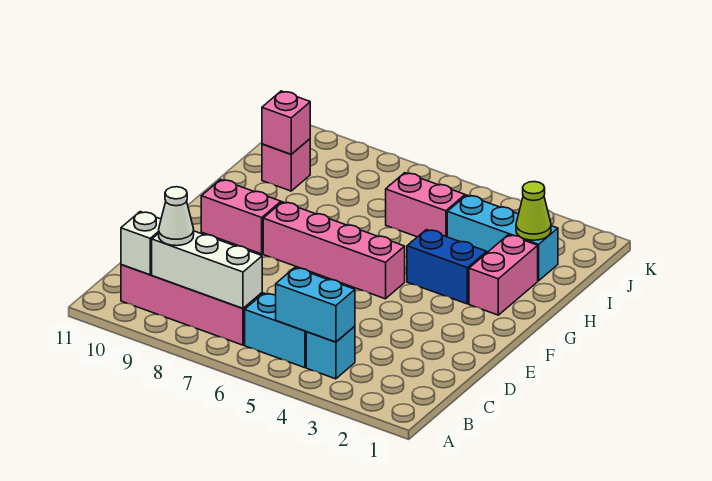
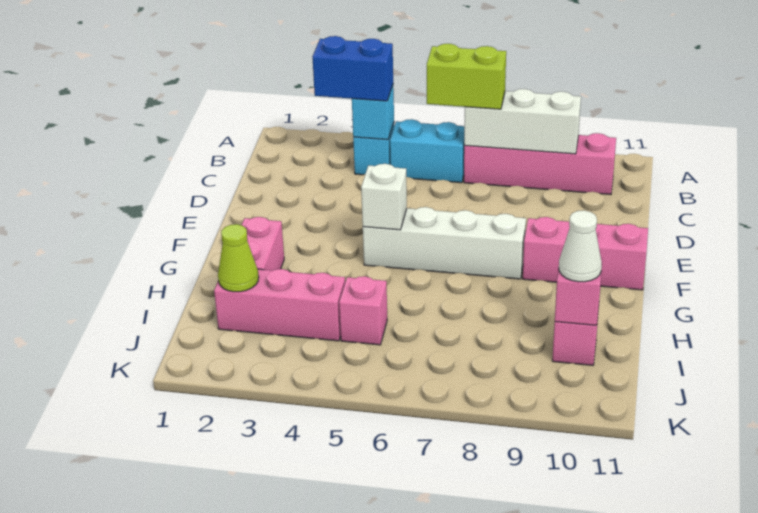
cyan brick B4:B5 level 2 -> cyan brick B4 level 2
none -> lime brick B6:B7 level 3
white cone B9 level 3 -> white cone I10 level 3
white brick B10 level 2 -> white brick F5 level 2
pink brick F5:F8 level 1 -> white brick F5:F8 level 1
pink brick F9:F10 level 1 -> pink brick F9:F11 level 1
blue brick G3:G4 level 1 -> blue brick B3:B4 level 3
cyan brick I2:I4 level 1 -> pink brick I2:I4 level 1
pink brick I5:I6 level 1 -> pink brick I5 level 1

